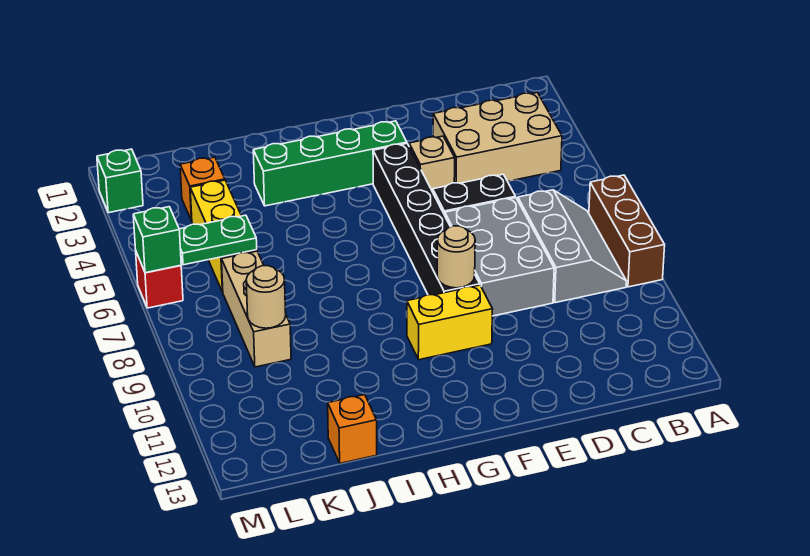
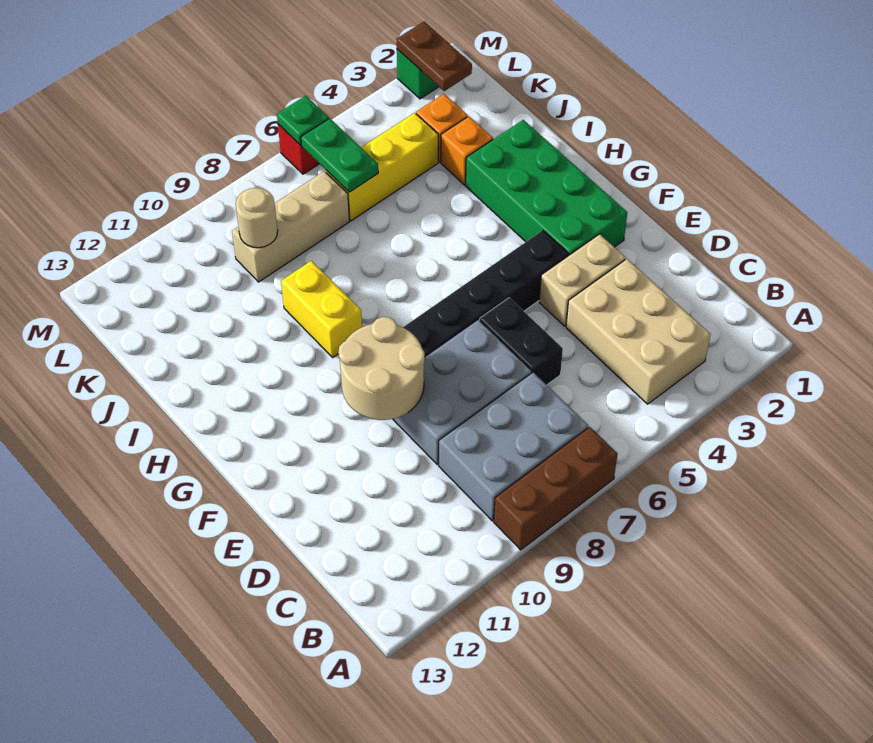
grey slope B7:C9 level 1 top C -> grey brick B7:C9 level 1
tan brick E4 level 1 -> tan brick E3:E4 level 1
green brick F3:I3 level 1 -> green brick F2:I3 level 1
tan round brick F9 level 2 -> tan round brick E9:F10 level 2
yellow brick F10:G10 level 1 -> yellow brick H9:I9 level 1
orange brick J13 level 1 -> orange brick J3 level 1
none -> brown plate L2:M2 level 2
green brick M6 level 2 -> green plate M6 level 2

